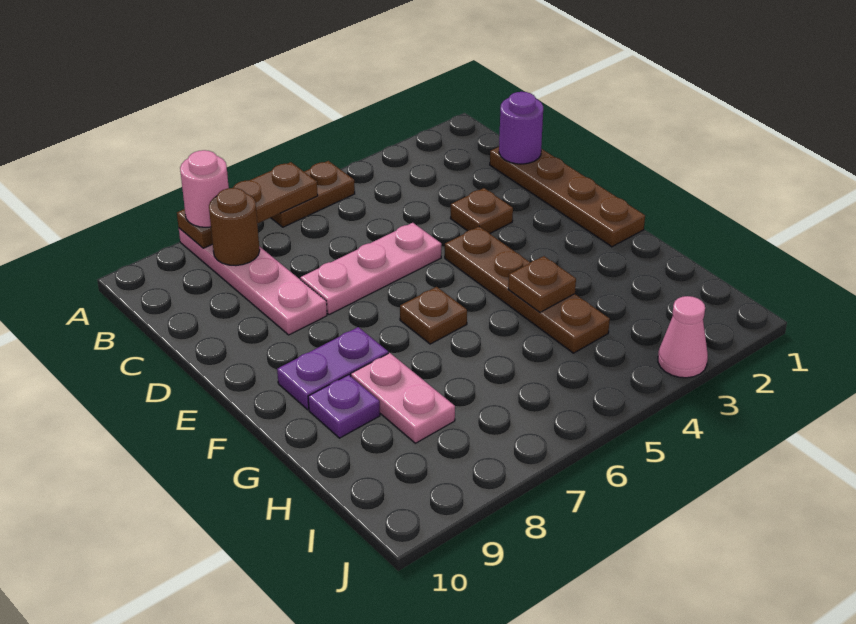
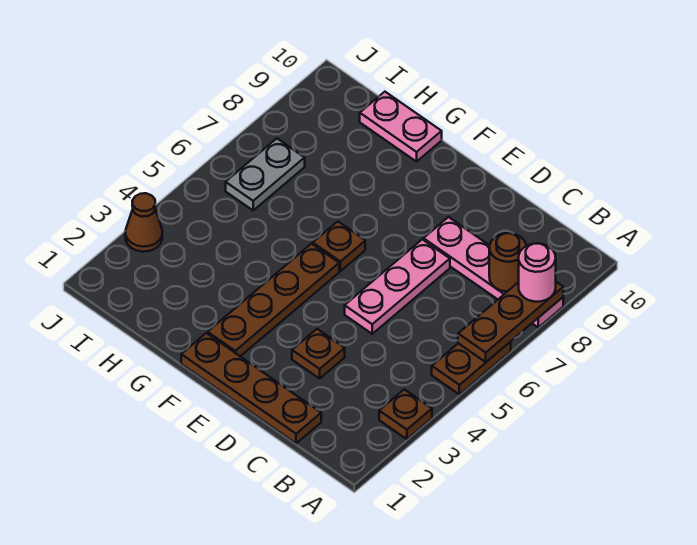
purple round brick C1 level 2 -> none
brown plate E4:H4 level 1 -> brown plate F2:F5 level 1
purple plate F8:F9 level 1 -> none
brown plate G4 level 2 -> brown plate A3 level 1
pink plate G8:H8 level 1 -> pink plate G10:H10 level 1
purple plate G9 level 1 -> none
none -> grey plate I6:I7 level 1
pink cone J3 level 1 -> brown cone J3 level 1

